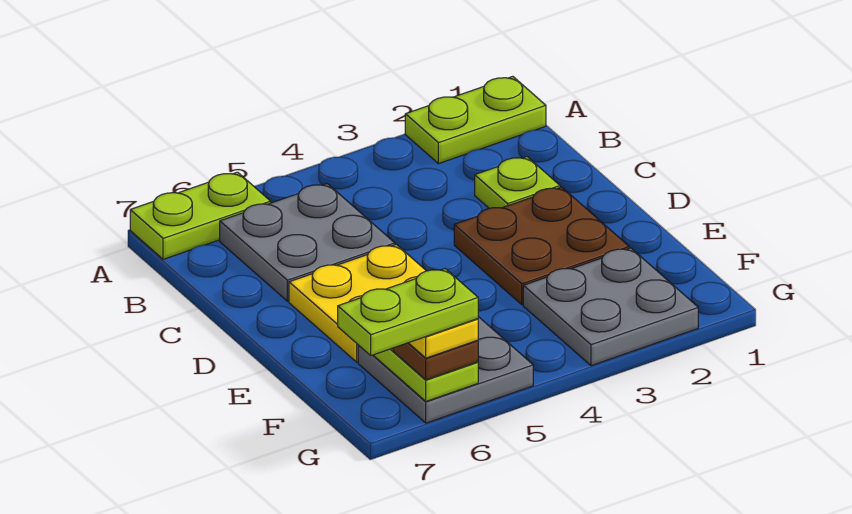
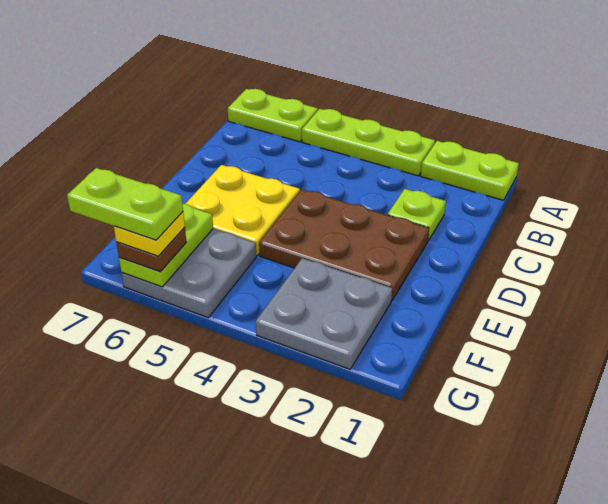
none -> lime plate A3:A5 level 1
grey plate B5:C6 level 1 -> none
brown plate D2:E3 level 1 -> brown plate D2:E4 level 1

